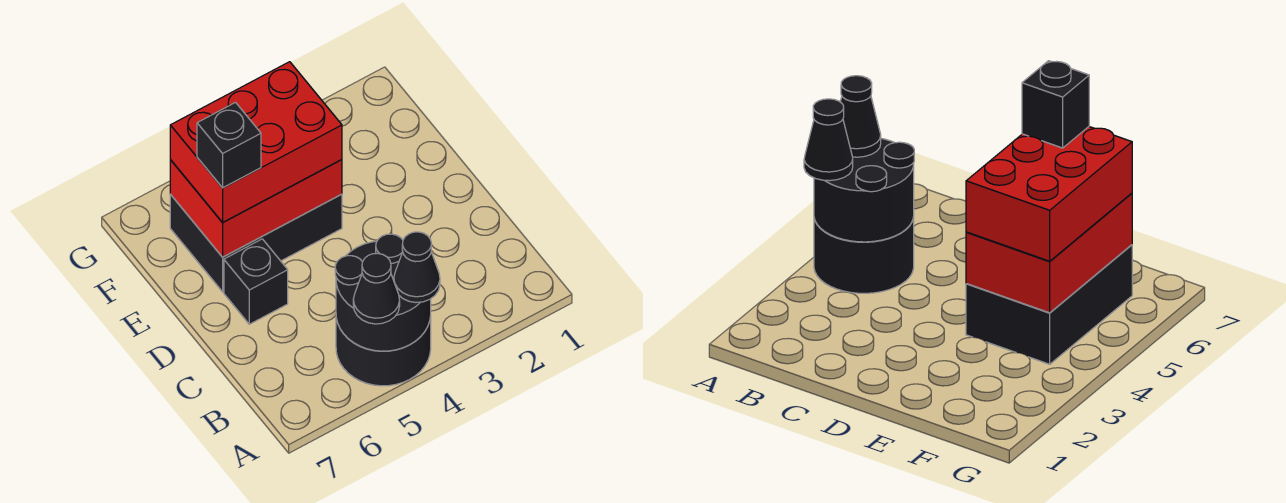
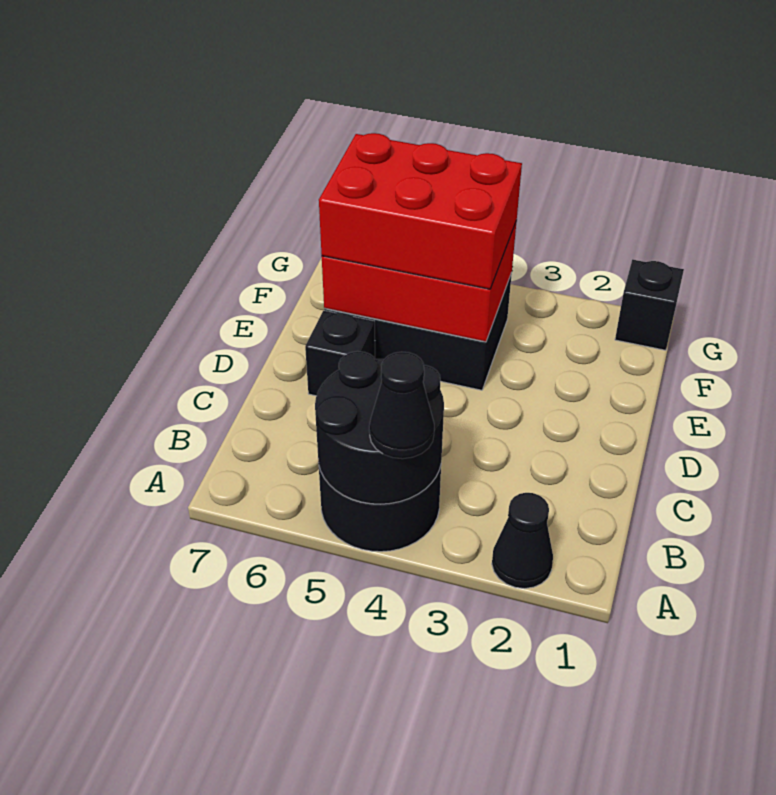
black cone A5 level 3 -> black cone A2 level 1
black brick E6 level 4 -> black brick G1 level 1

